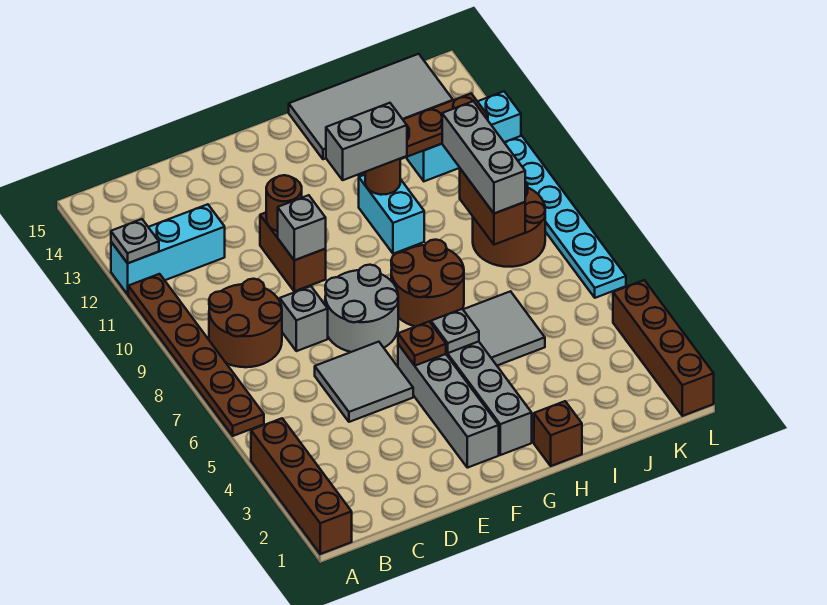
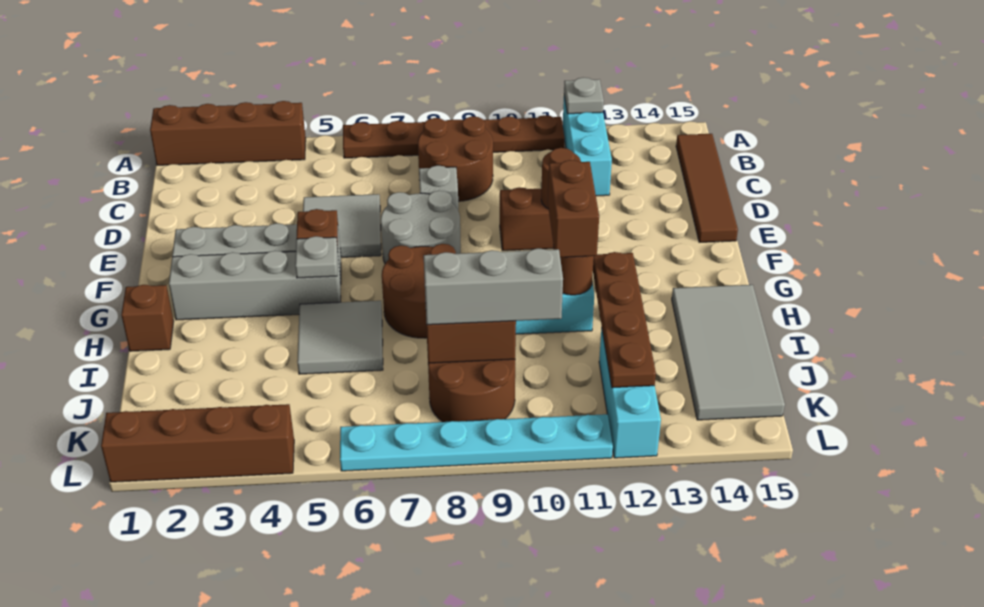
none -> brown tile B15:E15 level 1
grey brick E10 level 2 -> none
grey brick G11:H11 level 3 -> brown brick G11:H11 level 3

